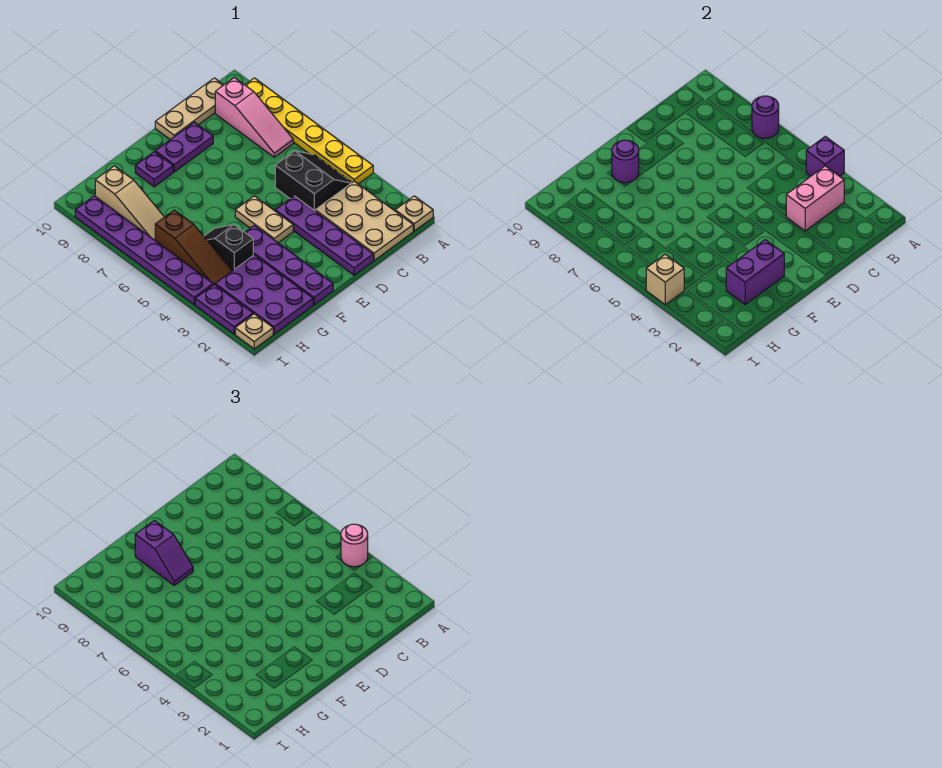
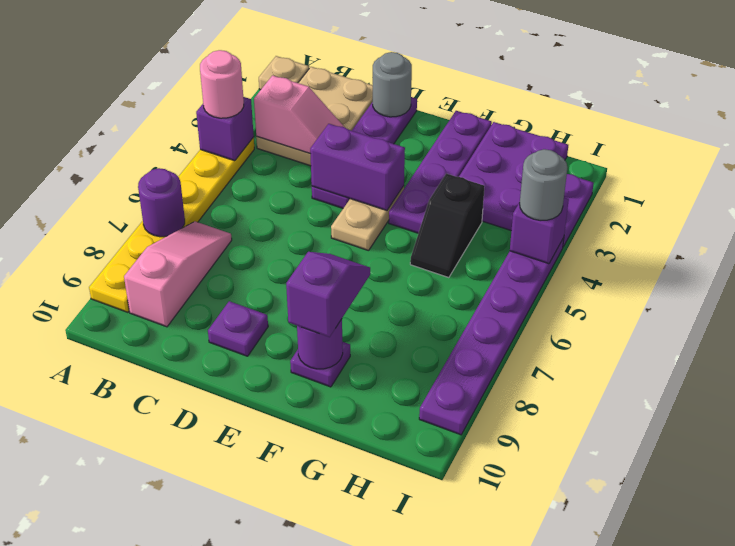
pink brick B3:C3 level 2 -> pink slope B3:C3 level 2 top B
black slope B4:C5 level 1 top C -> none
tan plate B10:D10 level 1 -> none
none -> grey round brick D1 level 2
purple plate D9:E9 level 1 -> purple plate D9 level 1
purple brick F2:G2 level 2 -> purple brick D4:E4 level 2
brown slope H4:H6 level 1 top 6 -> none
tan slope H7:H9 level 1 top 9 -> none
tan plate I1 level 1 -> none
tan brick I4 level 2 -> purple brick I4 level 2
none -> grey round brick I4 level 3

